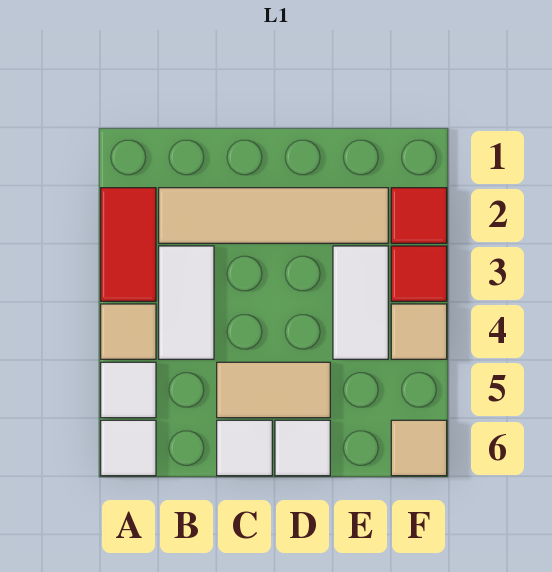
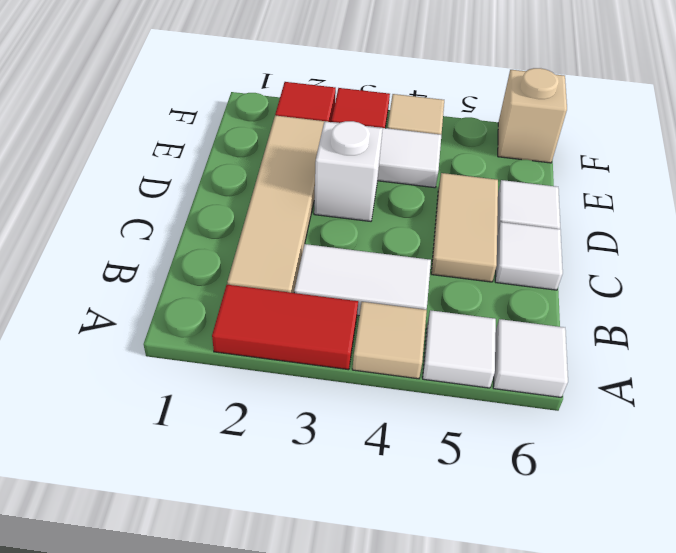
none -> white brick D3 level 1
tan tile F6 level 1 -> tan brick F6 level 1

